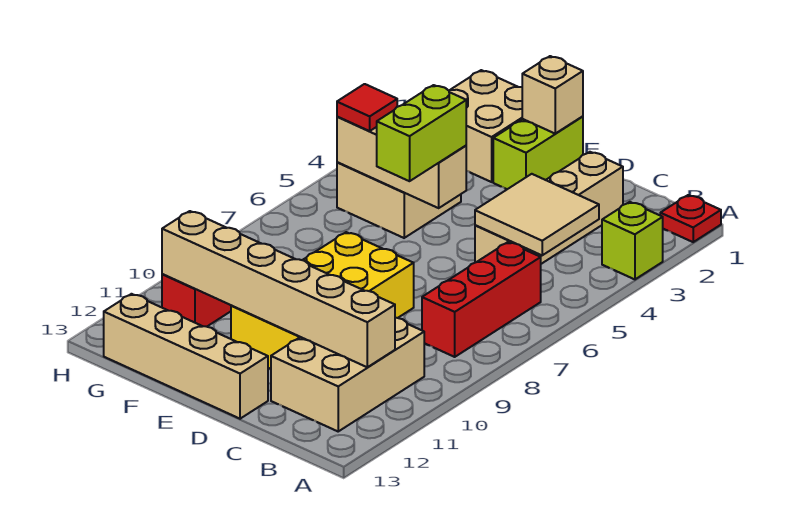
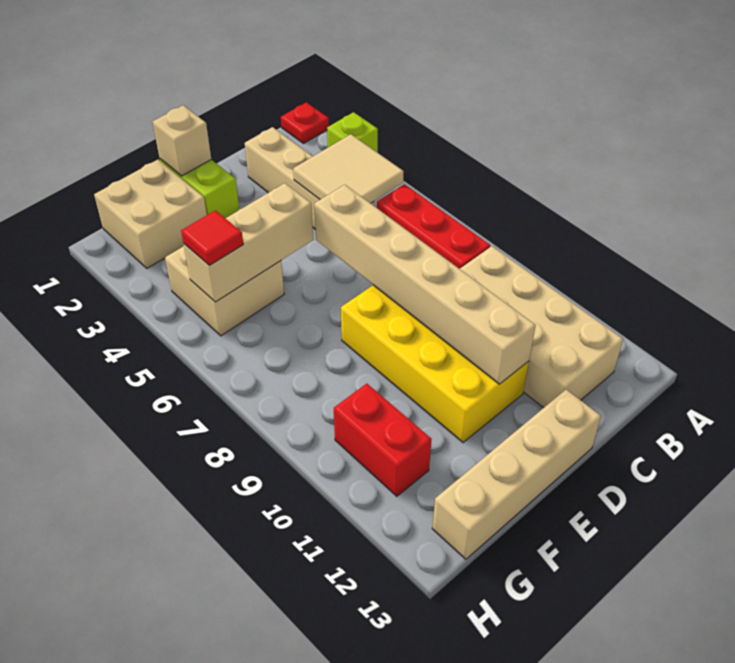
tan brick B10:C12 level 1 -> tan brick B9:C12 level 1
tan brick B11:G11 level 2 -> tan brick D6:D11 level 2
lime brick E5:E6 level 3 -> none

